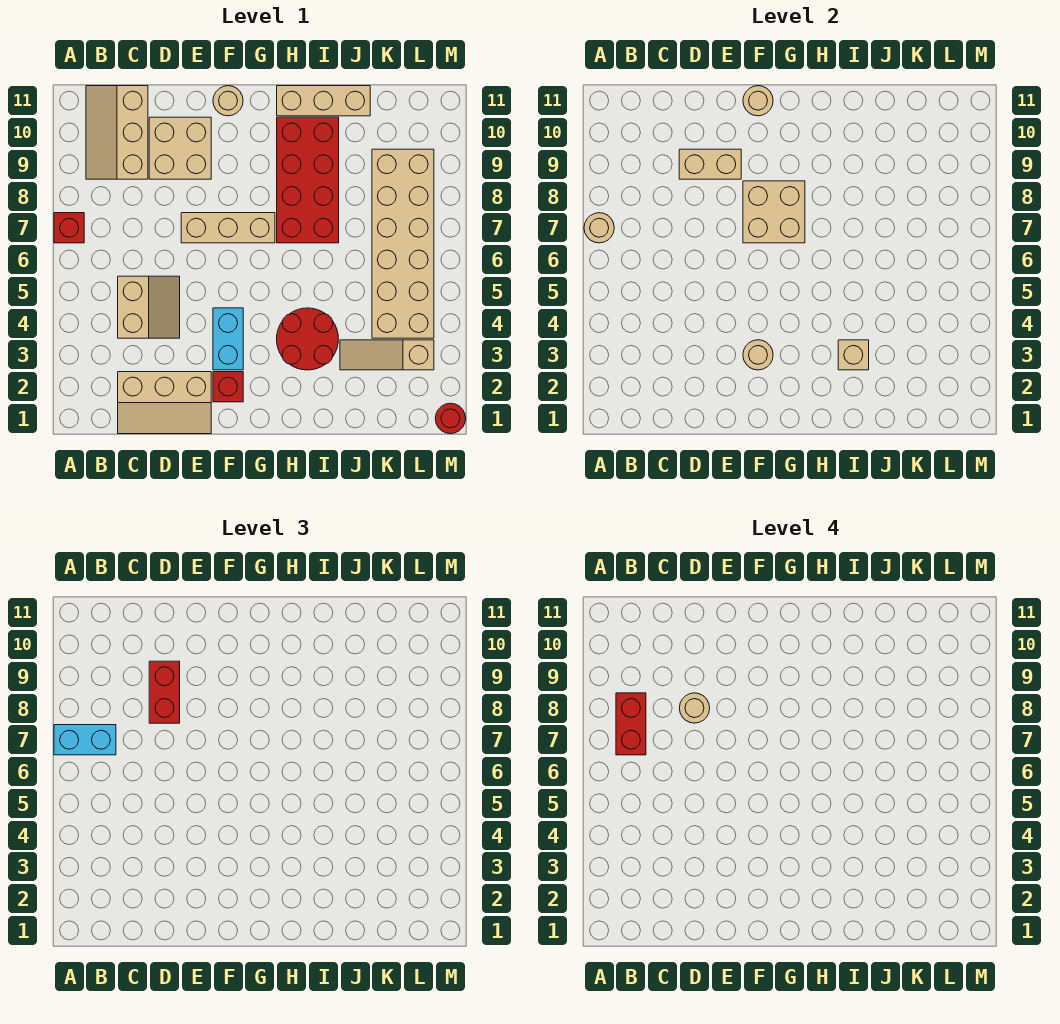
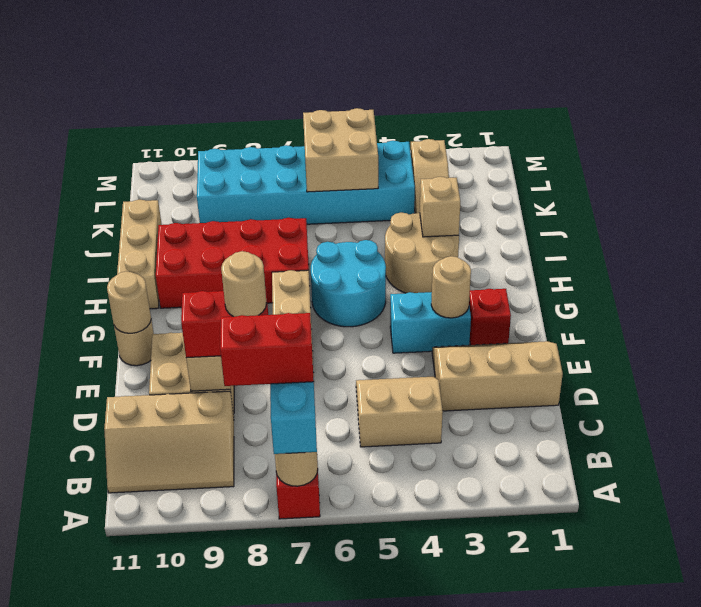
tan slope C1:E2 level 1 top 2 -> tan slope D1:E3 level 1 top D
tan brick F7:G8 level 2 -> tan brick K5:L6 level 2
none -> cyan round brick G5:H6 level 1
red round brick H3:I4 level 1 -> tan round brick H3:I4 level 1
tan brick K4:L9 level 1 -> cyan brick K4:L9 level 1
red round brick M1 level 1 -> none

